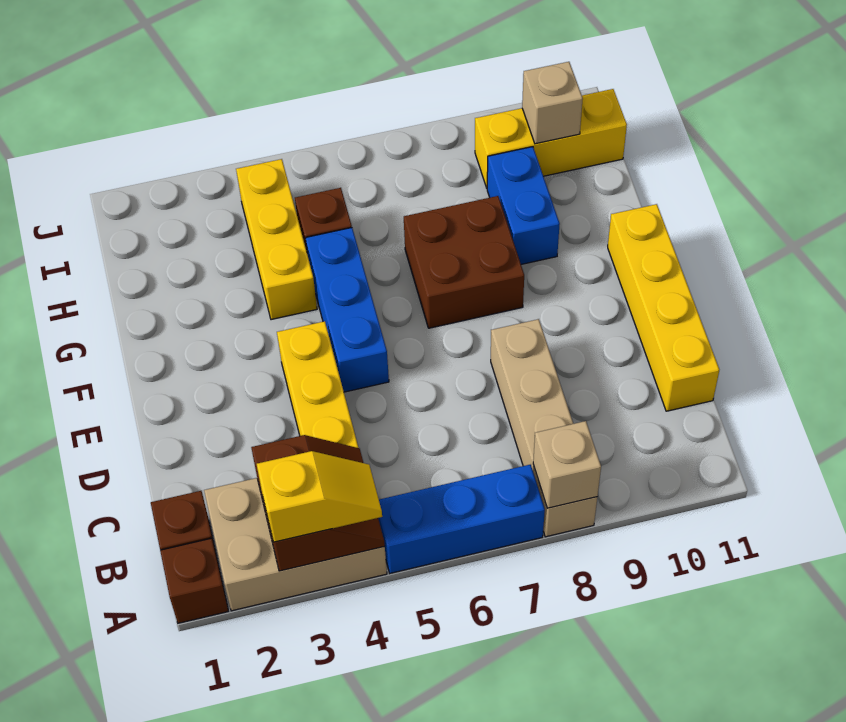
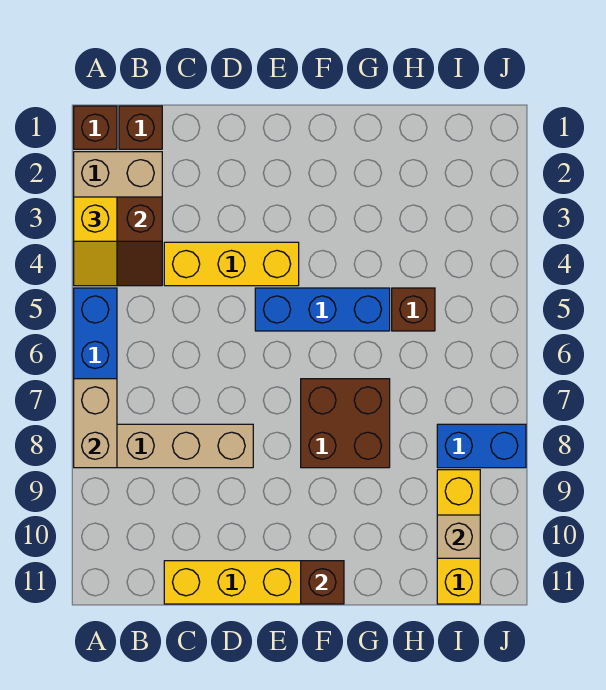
tan brick A8 level 2 -> tan brick A7:A8 level 2
none -> brown brick F11 level 2
yellow brick G4:I4 level 1 -> none
blue brick G9:H9 level 1 -> blue brick I8:J8 level 1

